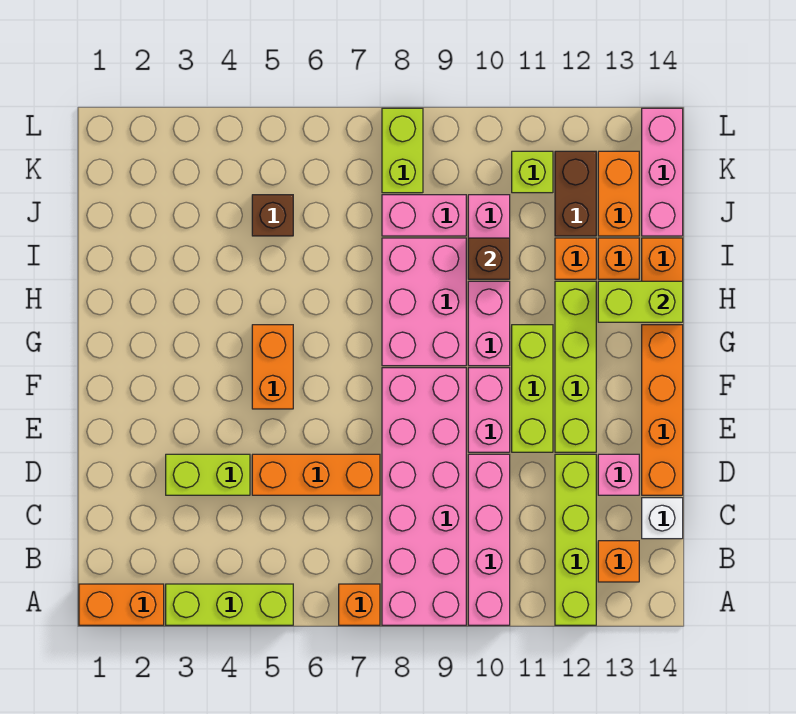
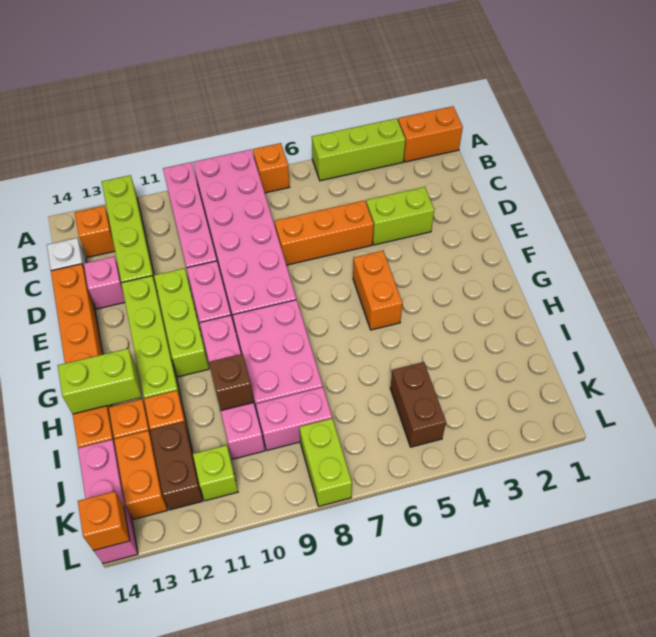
brown brick J5 level 1 -> brown brick J5:K5 level 1
none -> orange brick L14 level 2

